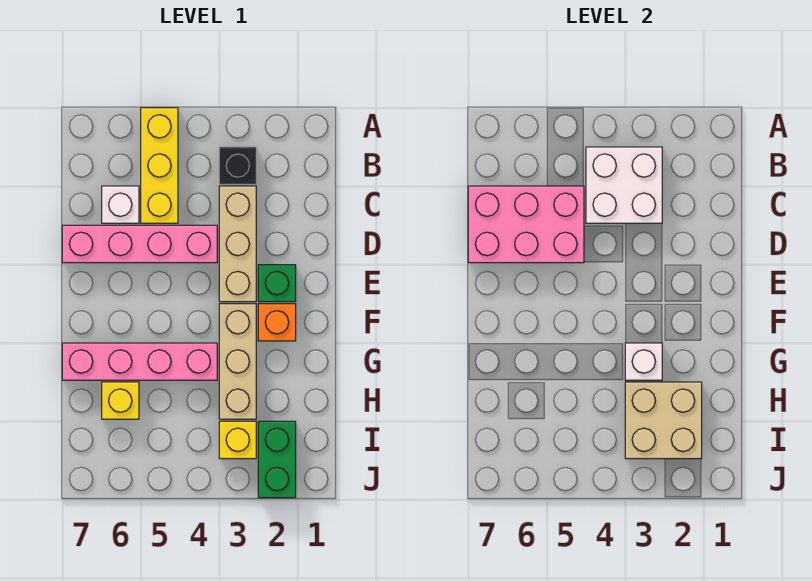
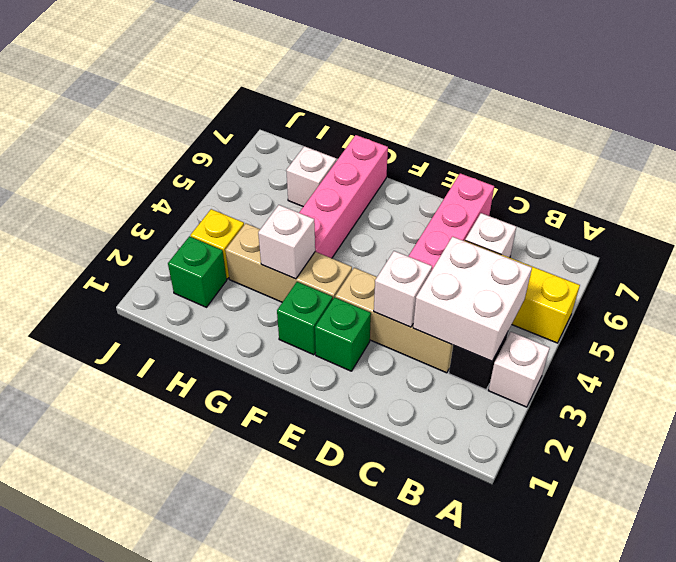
none -> white brick A3 level 1
pink brick C5:D7 level 2 -> none
none -> white brick D3 level 2
orange brick F2 level 1 -> green brick F2 level 1
tan brick H2:I3 level 2 -> none
yellow brick H6 level 1 -> white brick H6 level 1
green brick I2:J2 level 1 -> green brick I2 level 1

